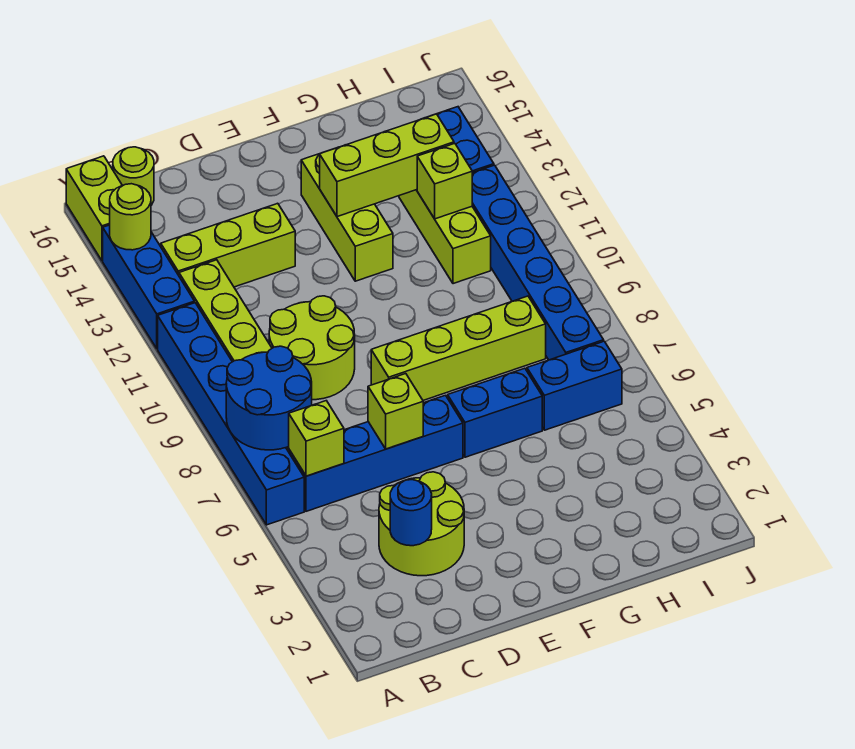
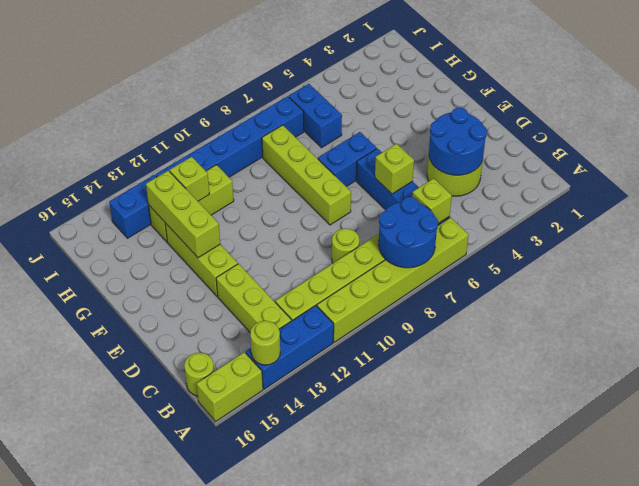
blue brick A6:A11 level 1 -> lime brick A6:A11 level 1
blue round brick C3 level 2 -> blue round brick C3:D4 level 2
lime round brick C9:D10 level 1 -> lime round brick C9 level 1
blue brick F6:G6 level 1 -> blue brick F6:F7 level 1
lime brick F12:F14 level 1 -> lime brick E13:G13 level 1

